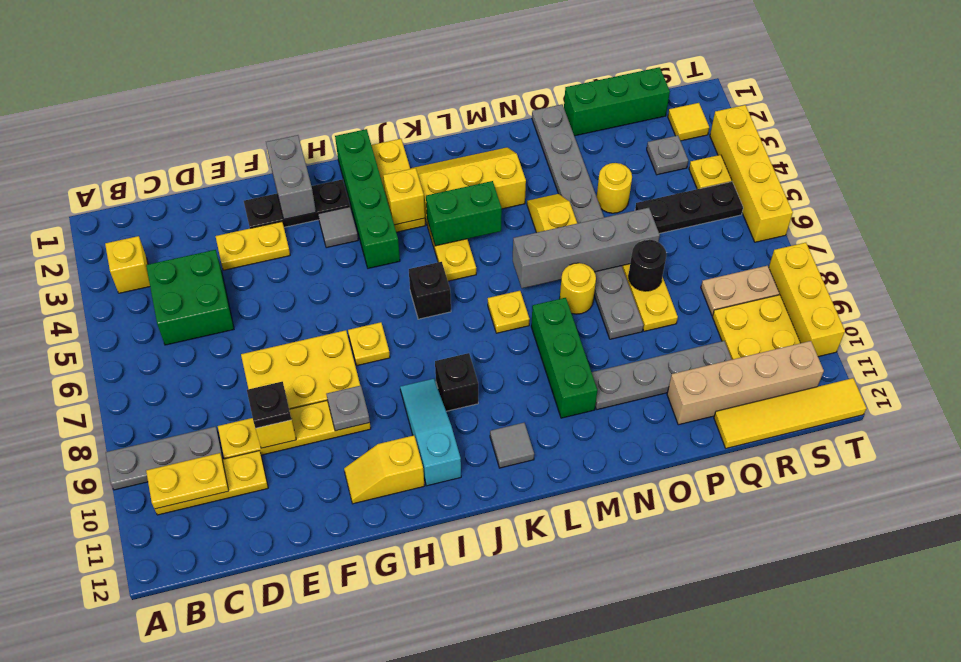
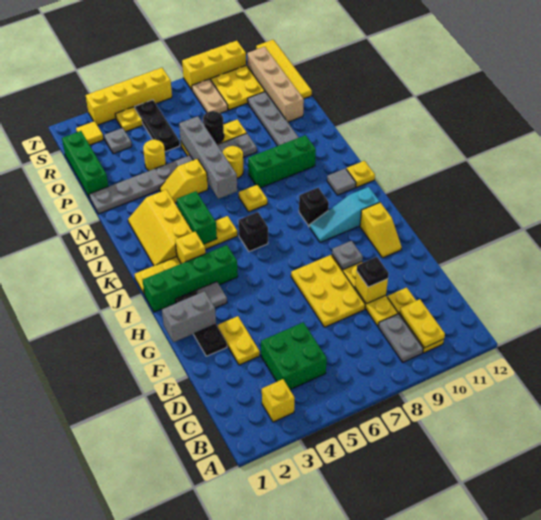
grey plate A9:C9 level 1 -> grey plate B9:C9 level 1
yellow plate H7 level 1 -> yellow plate K12 level 1

